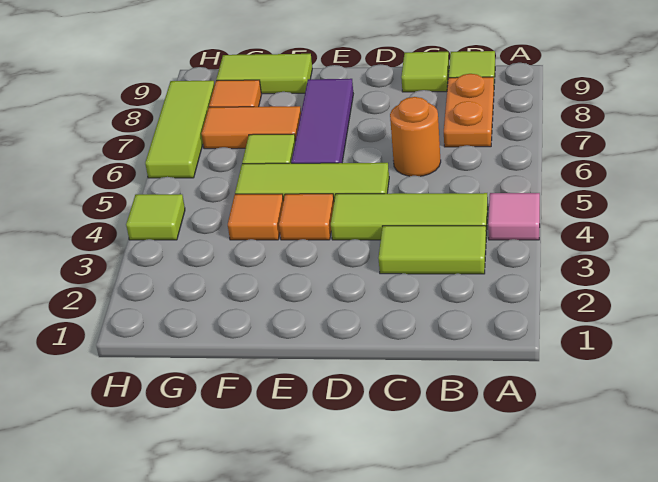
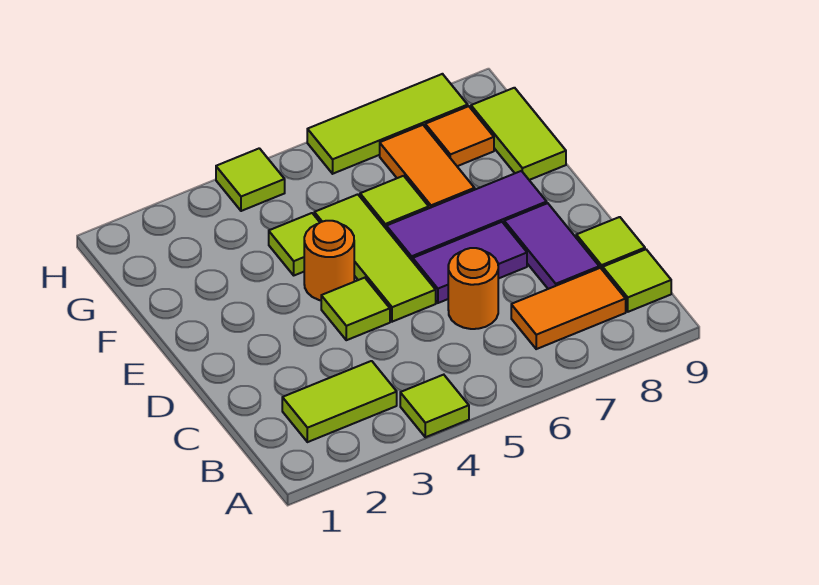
pink tile A4 level 1 -> lime tile A4 level 1
lime tile B3:C3 level 1 -> lime tile B2:B3 level 1
lime tile B4:D4 level 1 -> lime tile D4 level 1
orange plate B7:B8 level 1 -> orange tile B7:B8 level 1
none -> purple tile C8:D8 level 1
none -> purple tile D6:D7 level 1
orange tile E4 level 1 -> orange round brick E4 level 1
orange tile F4 level 1 -> lime tile F4 level 1

